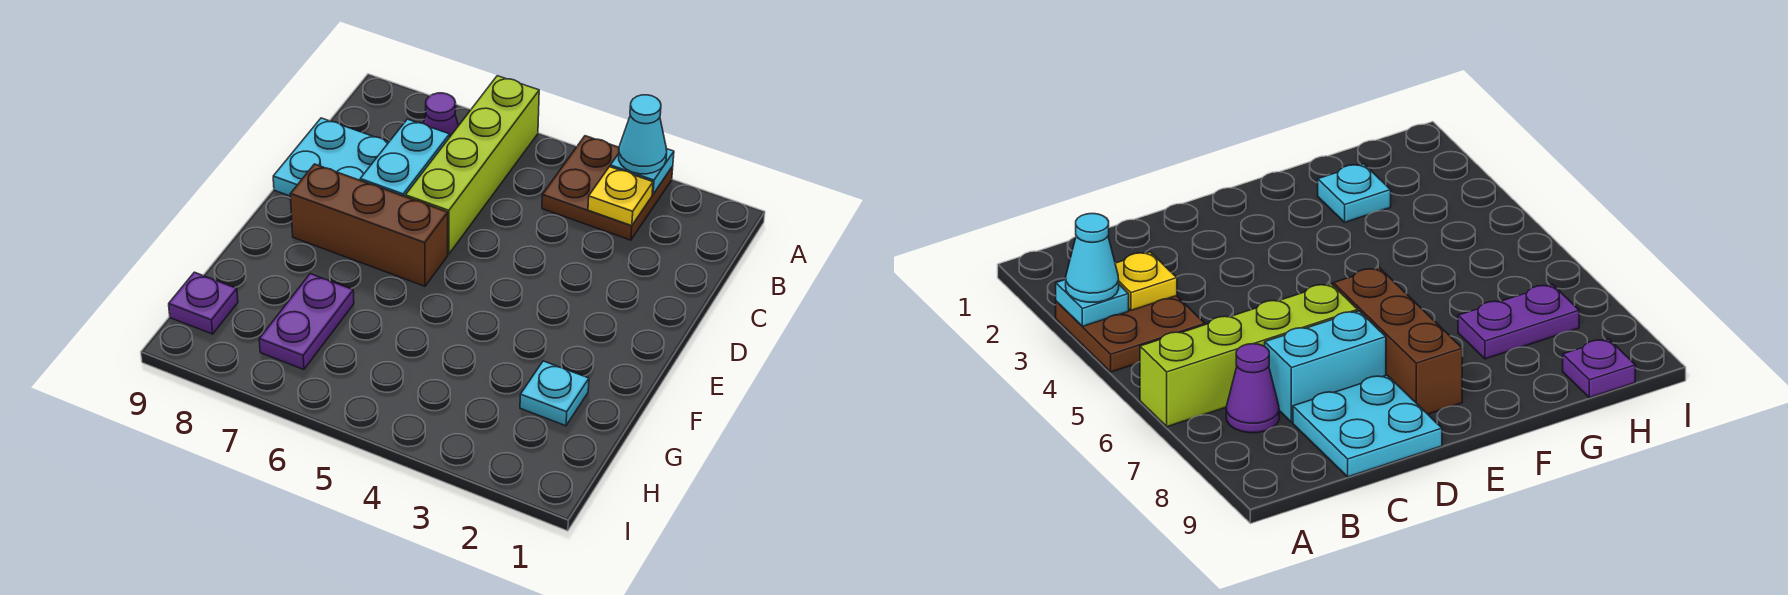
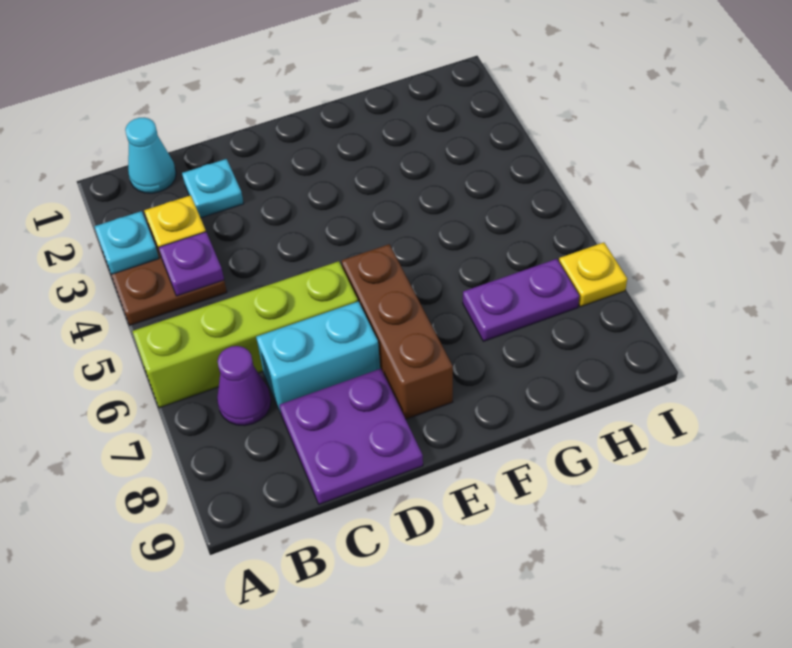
cyan cone A3 level 3 -> cyan cone B1 level 1
cyan plate C8:D9 level 1 -> purple plate C8:D9 level 1
cyan plate G2 level 1 -> cyan plate C2 level 1
purple plate H9 level 1 -> purple plate B4 level 2
none -> yellow plate I7 level 1

